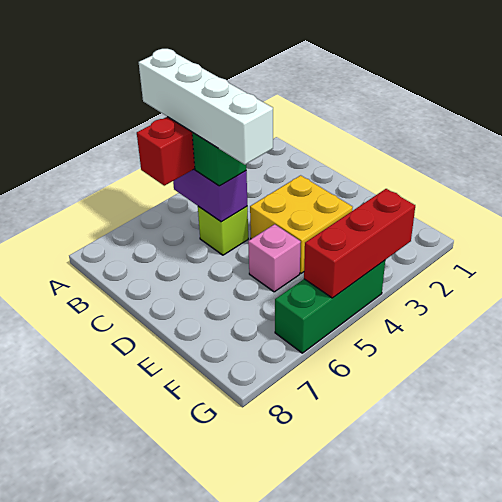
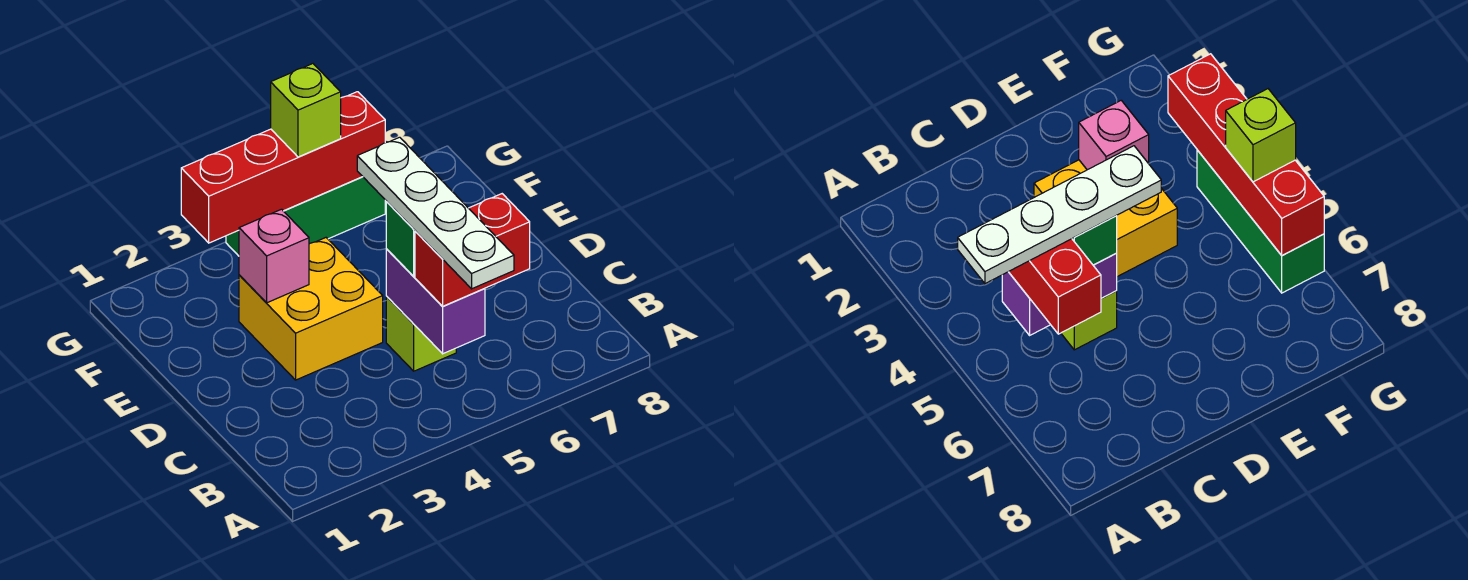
white brick A5:D5 level 4 -> white plate A5:D5 level 4
pink brick E5 level 1 -> pink brick E3 level 2
red brick G3:G5 level 2 -> red brick G3:G6 level 2
none -> lime brick G5 level 3

